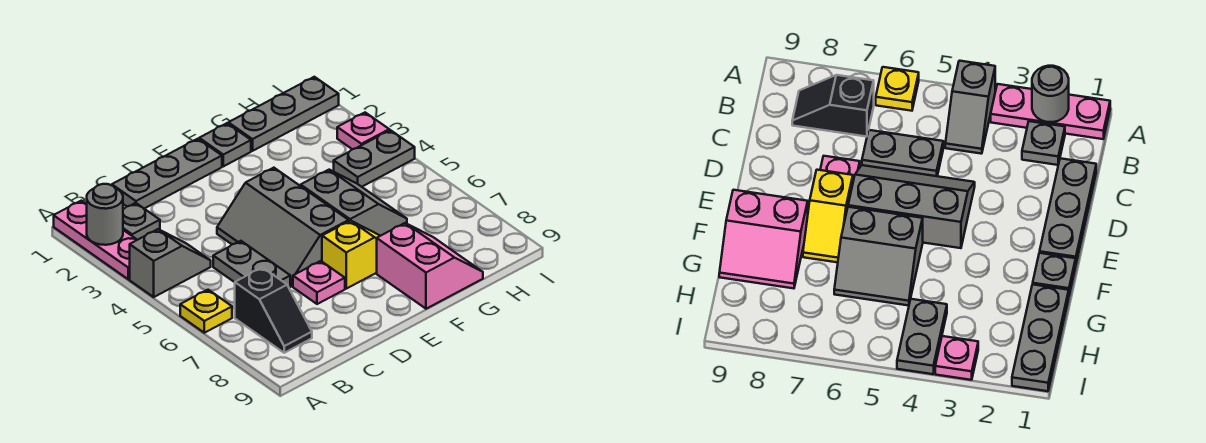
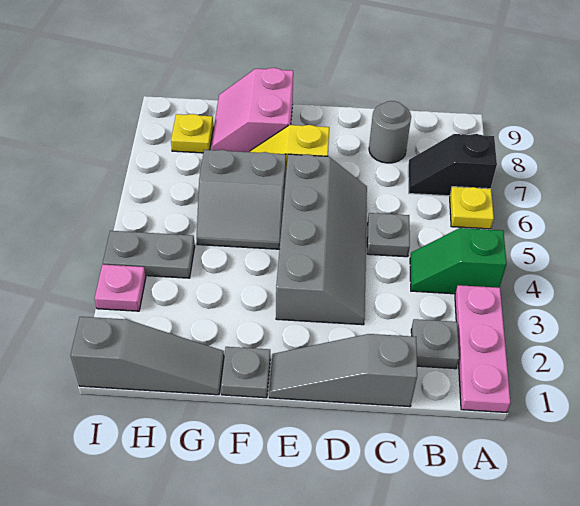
grey round brick A2 level 2 -> grey round brick C8 level 1
grey slope A4:B4 level 1 top A -> green slope A4:B4 level 1 top A
black slope B7:B8 level 1 top 7 -> black slope A7:B7 level 1 top A
grey plate C1:E1 level 1 -> grey slope C1:E1 level 1 top C
grey plate C5:C6 level 1 -> grey plate C5 level 1
grey slope D4:E6 level 1 top E -> grey slope D3:E6 level 1 top E
pink plate D7 level 1 -> none
grey slope F5:G6 level 1 top F -> grey slope F5:G6 level 1 top 6
grey plate G1:I1 level 1 -> grey slope G1:I1 level 1 top I
none -> yellow plate H8 level 1

